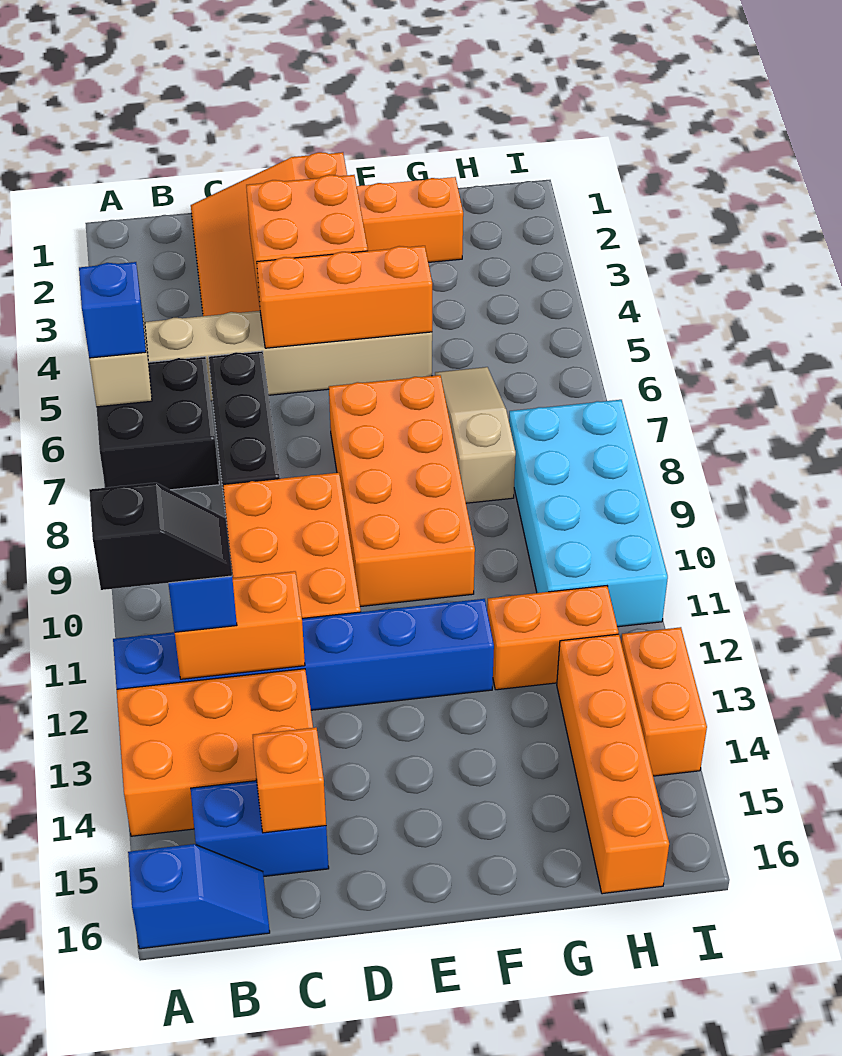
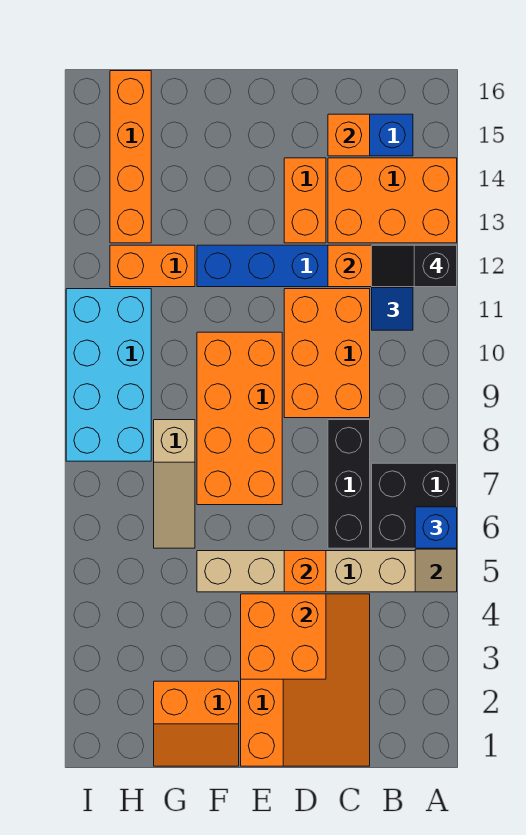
blue slope A16:B16 level 1 top A -> none
orange brick D5:F5 level 2 -> orange brick D5 level 2
orange brick I13:I14 level 1 -> orange brick D13:D14 level 1

